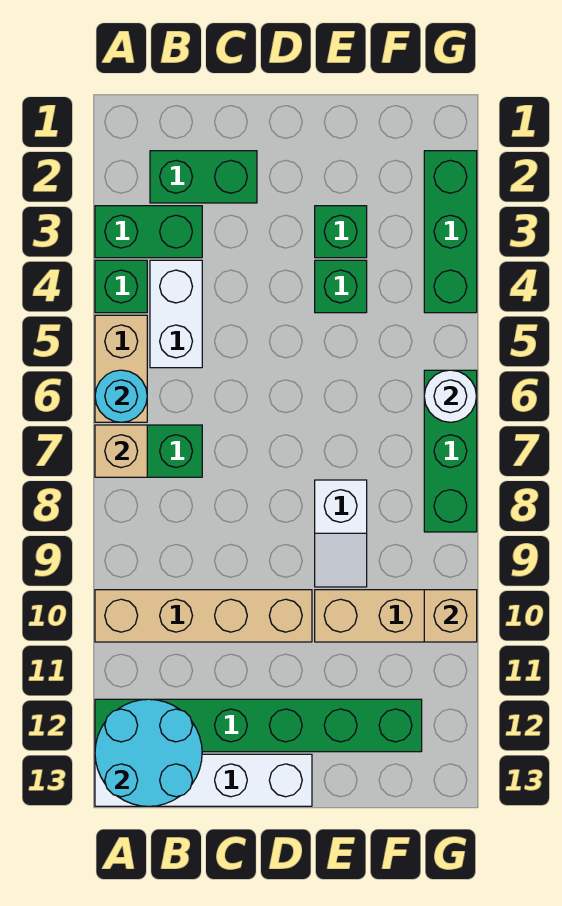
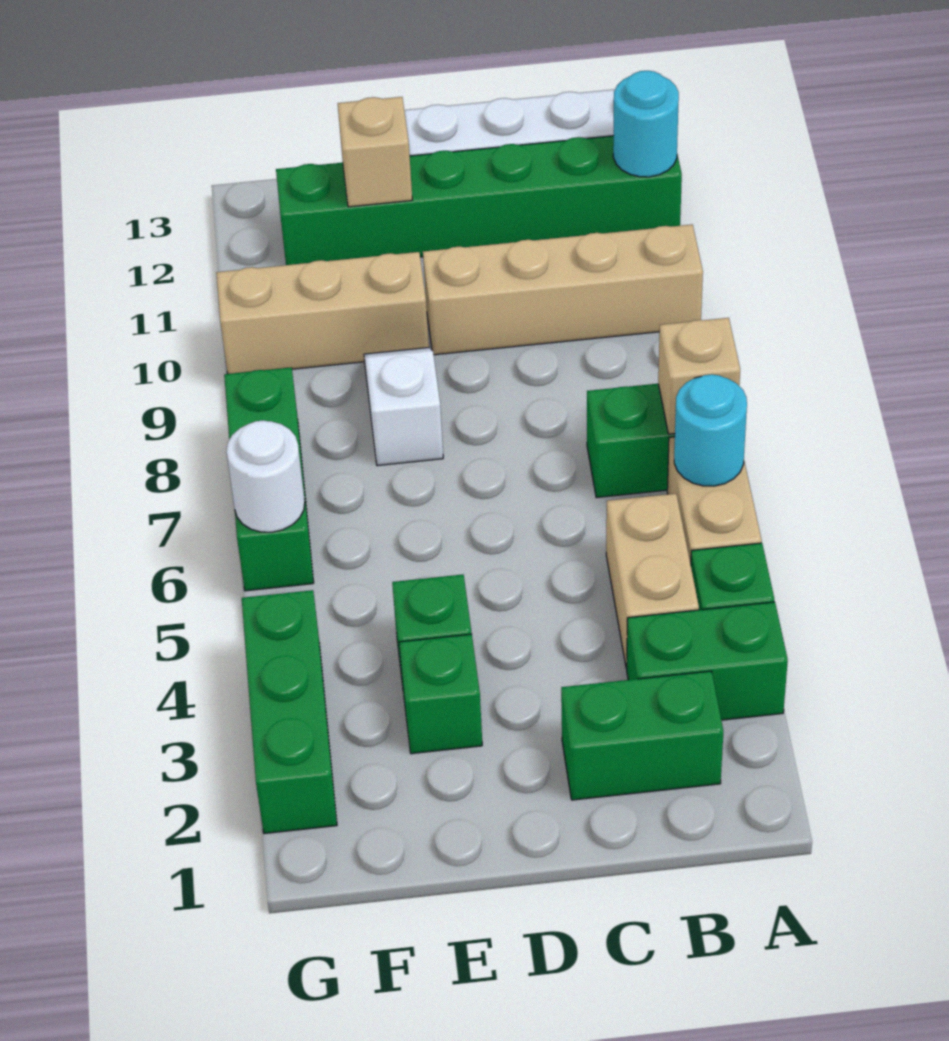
cyan round brick A12:B13 level 2 -> cyan round brick A12 level 2
white brick B4:B5 level 1 -> tan brick B4:B5 level 1
tan brick G10 level 2 -> tan brick E12 level 2

